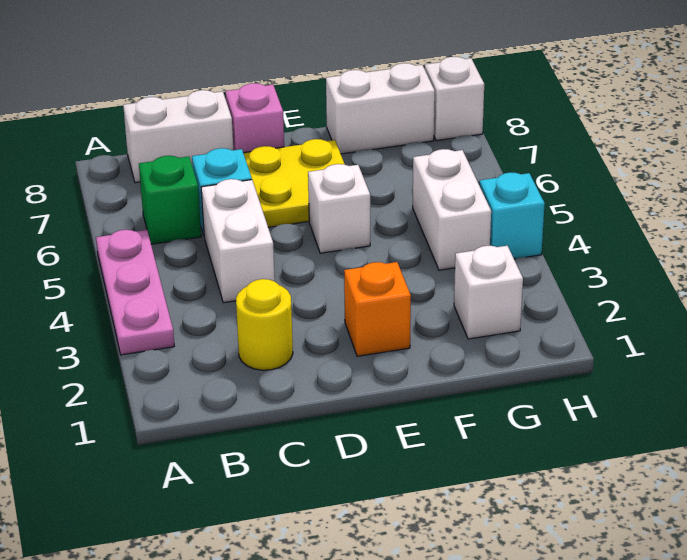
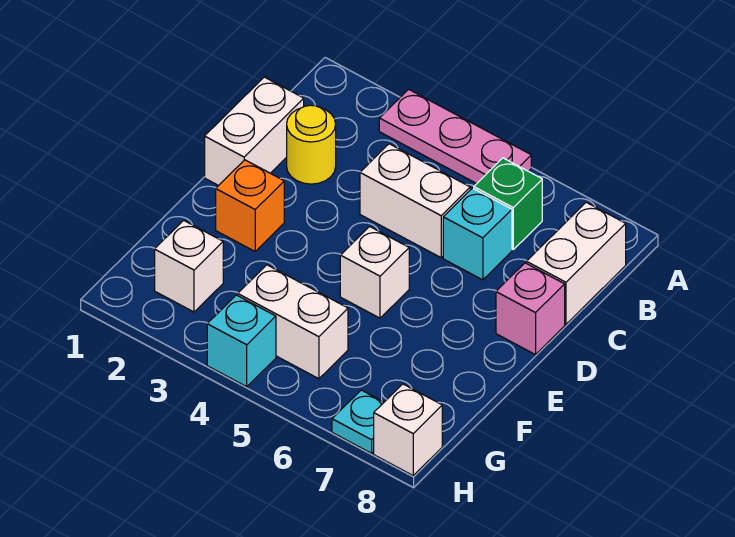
yellow plate D6:E7 level 1 -> none
white brick F8:G8 level 1 -> white brick C1:D1 level 1
none -> cyan plate H7 level 1

